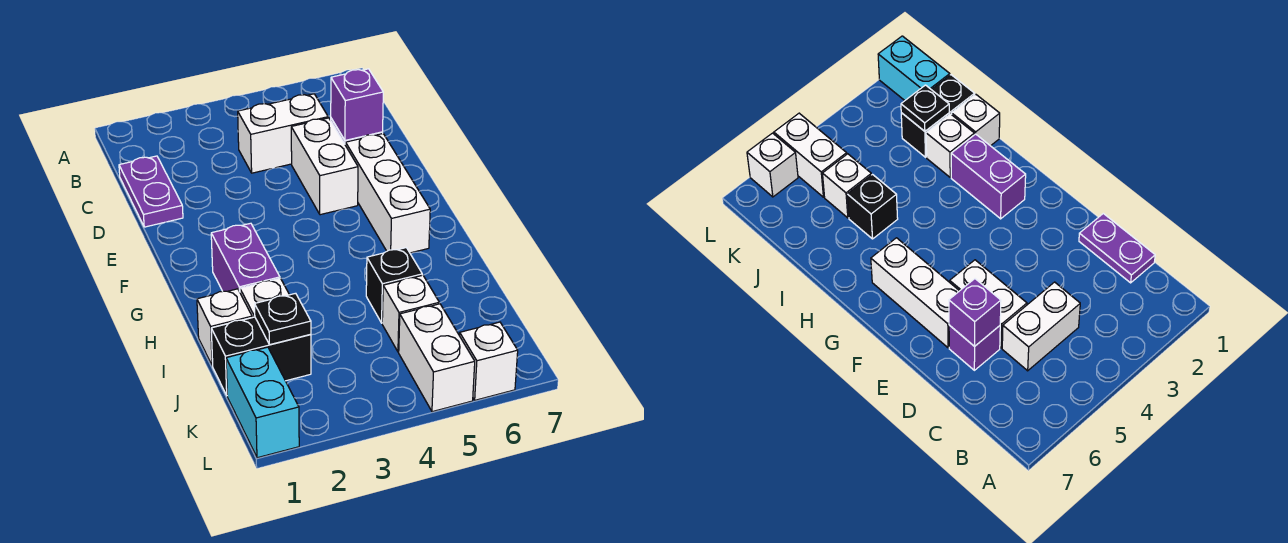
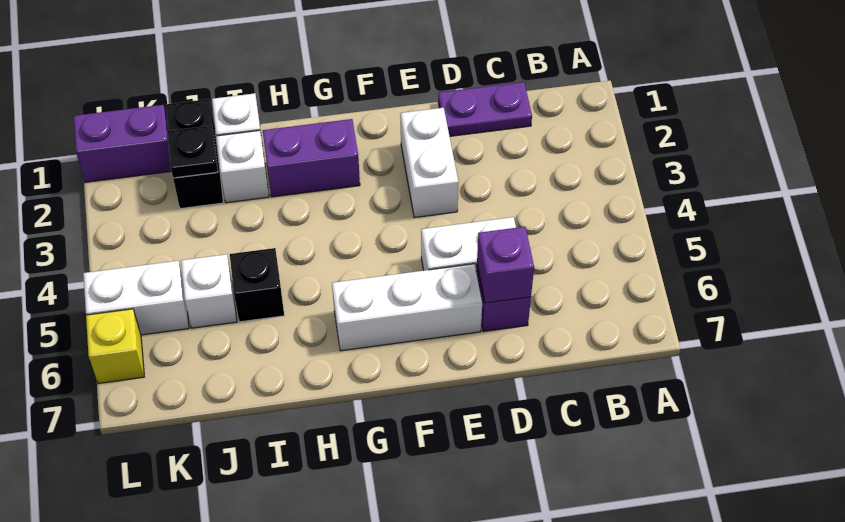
white brick C4:C5 level 1 -> white brick E2:E3 level 1
cyan brick K1:L1 level 1 -> purple brick K1:L1 level 1
white brick L6 level 1 -> yellow brick L6 level 1

